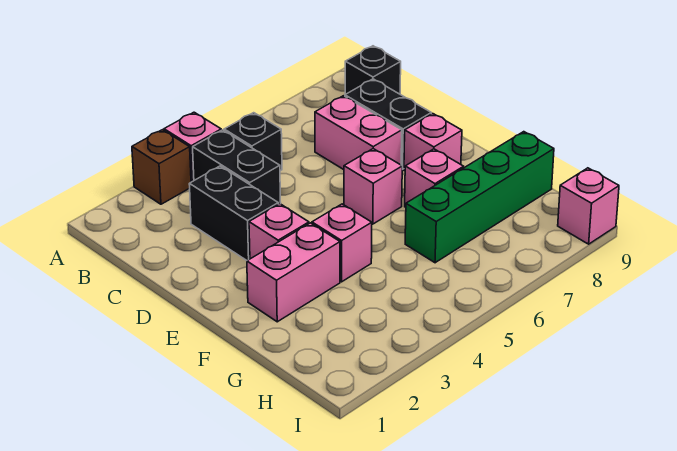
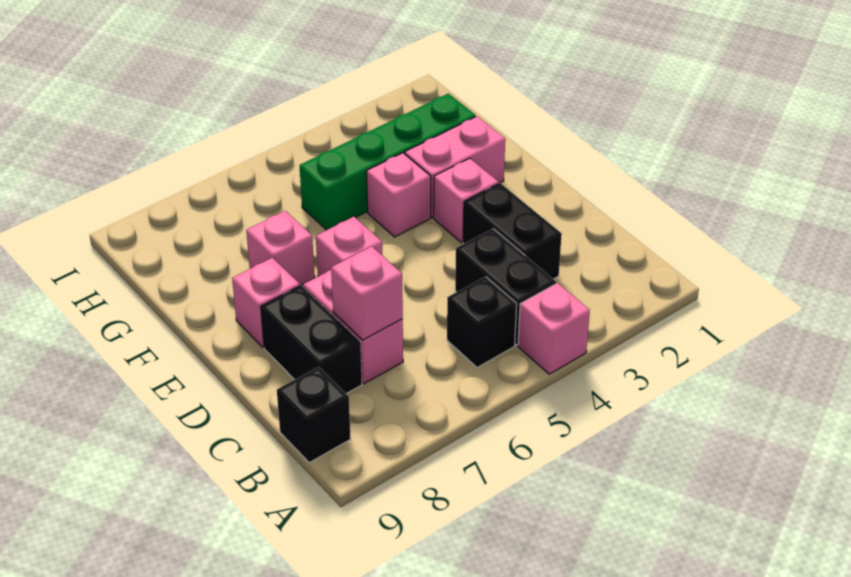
brown brick A3 level 1 -> none
green brick G6:G9 level 1 -> green brick G2:G5 level 1
pink brick I9 level 1 -> pink brick C7 level 2

